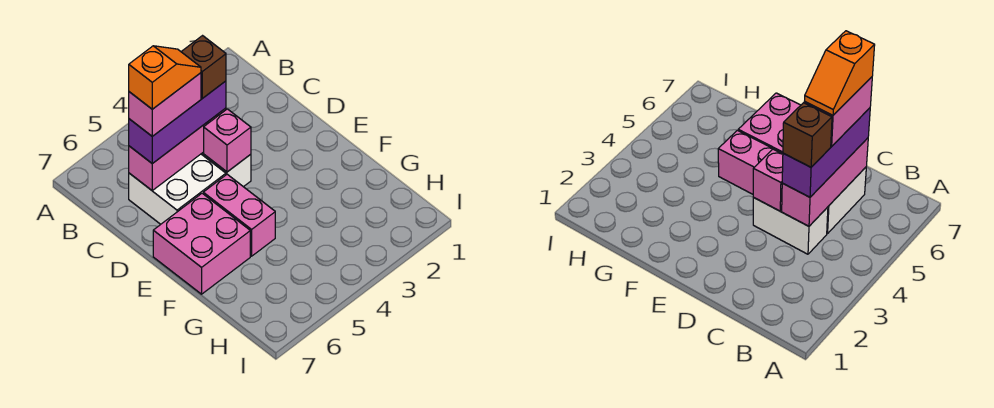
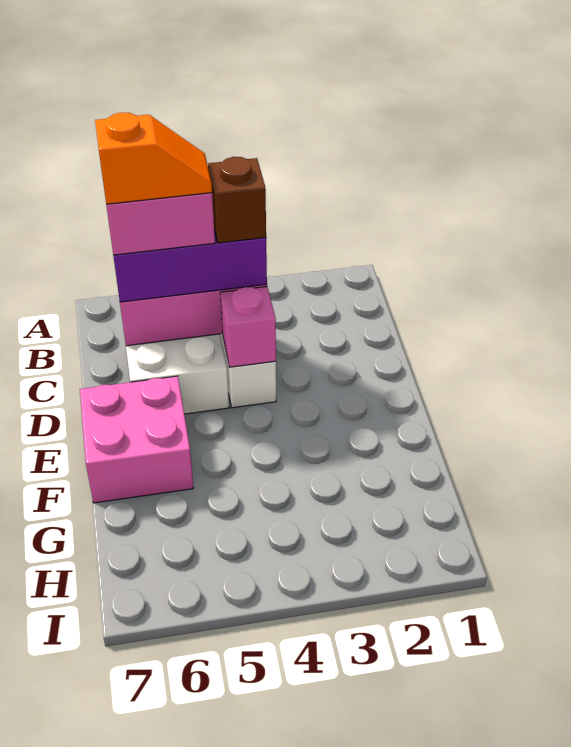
pink brick E5:F5 level 1 -> none

